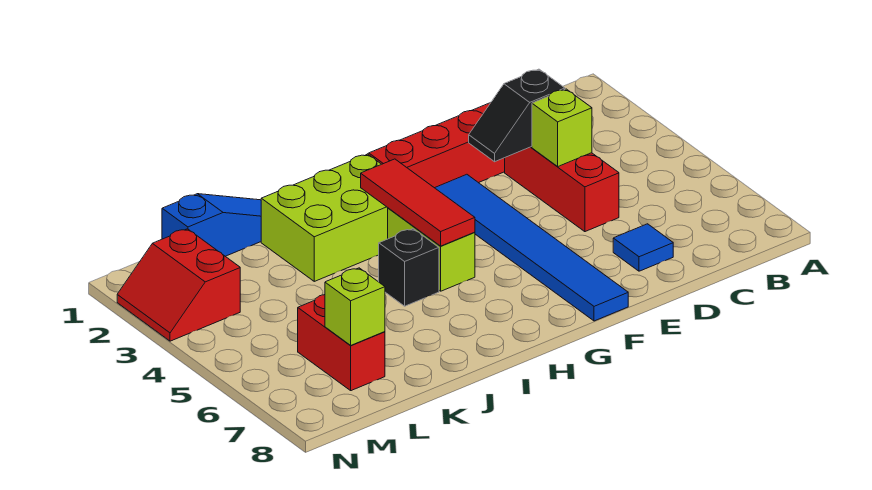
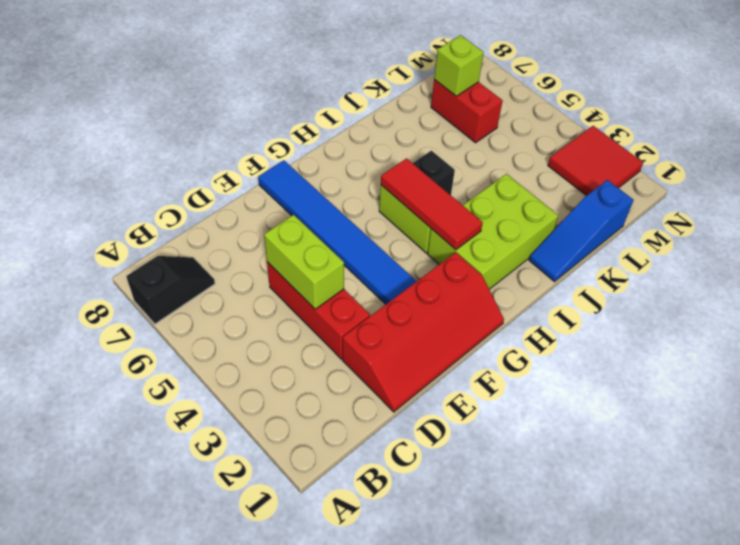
black slope D3:E3 level 2 top D -> black slope A7:B7 level 1 top A
lime brick D4 level 2 -> lime brick D4:D5 level 2
blue tile D7 level 1 -> none
red slope M2:N3 level 1 top M -> red tile M2:N3 level 1

